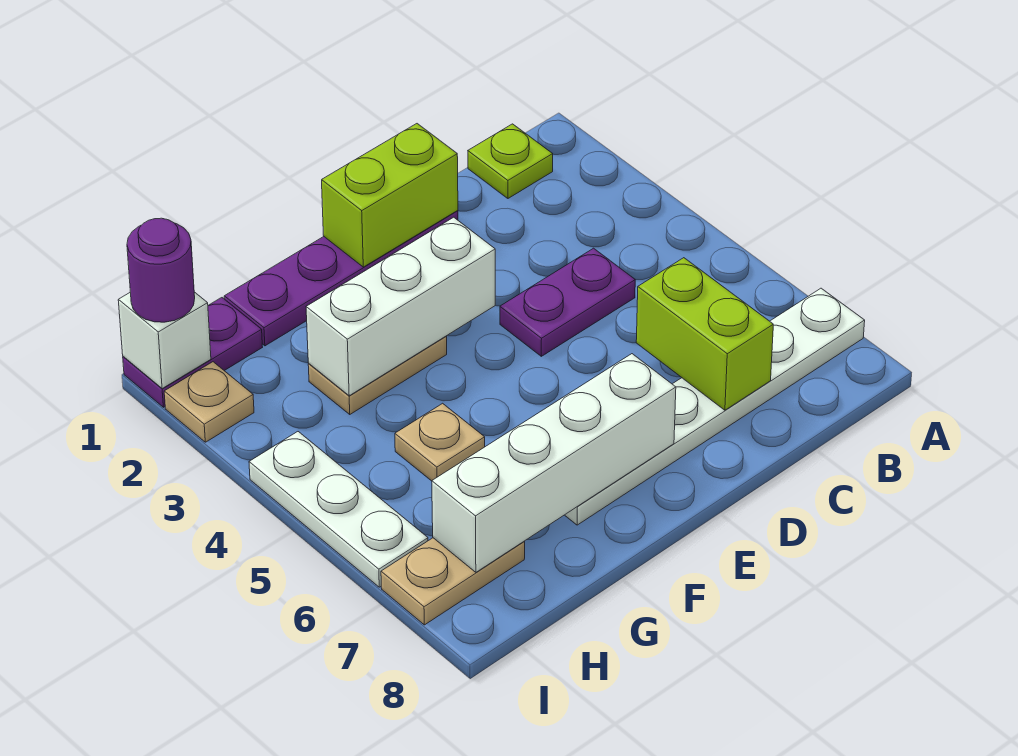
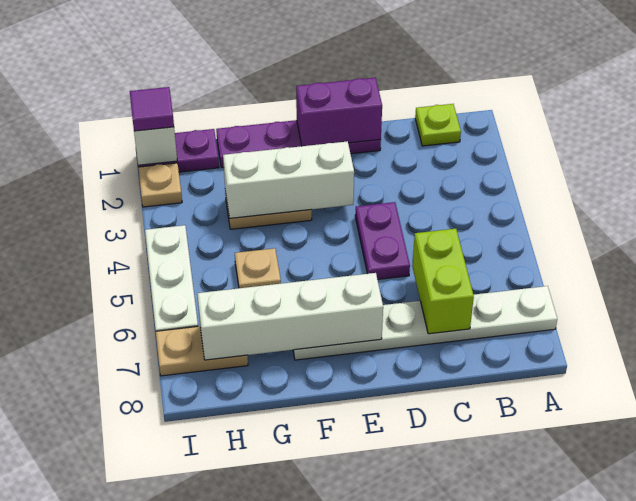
purple plate C4:D4 level 1 -> purple plate D4:D5 level 1
lime brick D1:E1 level 2 -> purple brick D1:E1 level 2
purple round brick I1 level 3 -> purple tile I1 level 3

